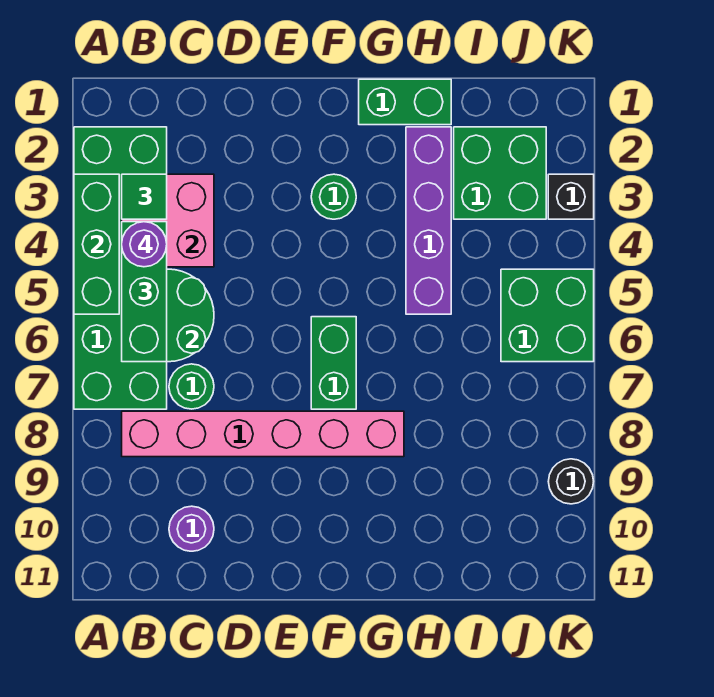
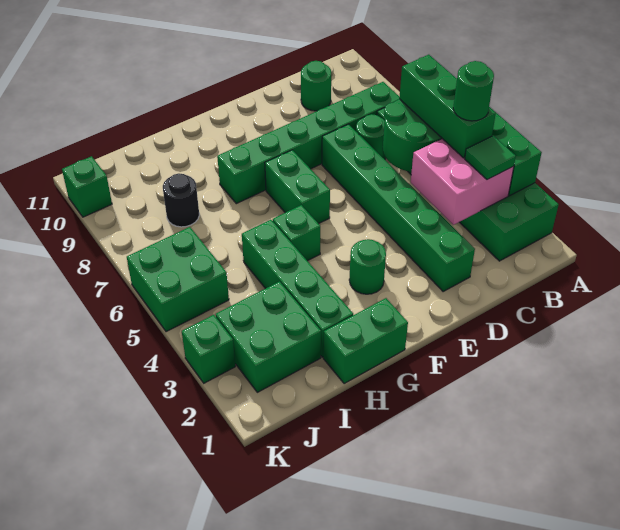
purple round brick B4 level 4 -> green round brick B4 level 4
pink brick B8:G8 level 1 -> green brick B8:G8 level 1
purple round brick C10 level 1 -> green round brick C10 level 1
none -> green brick D2:D7 level 1
none -> green brick G5 level 1
purple brick H2:H5 level 1 -> green brick H2:H5 level 1
black brick K3 level 1 -> green brick K3 level 1
black round brick K9 level 1 -> black round brick I8 level 1
none -> green brick K10 level 1

